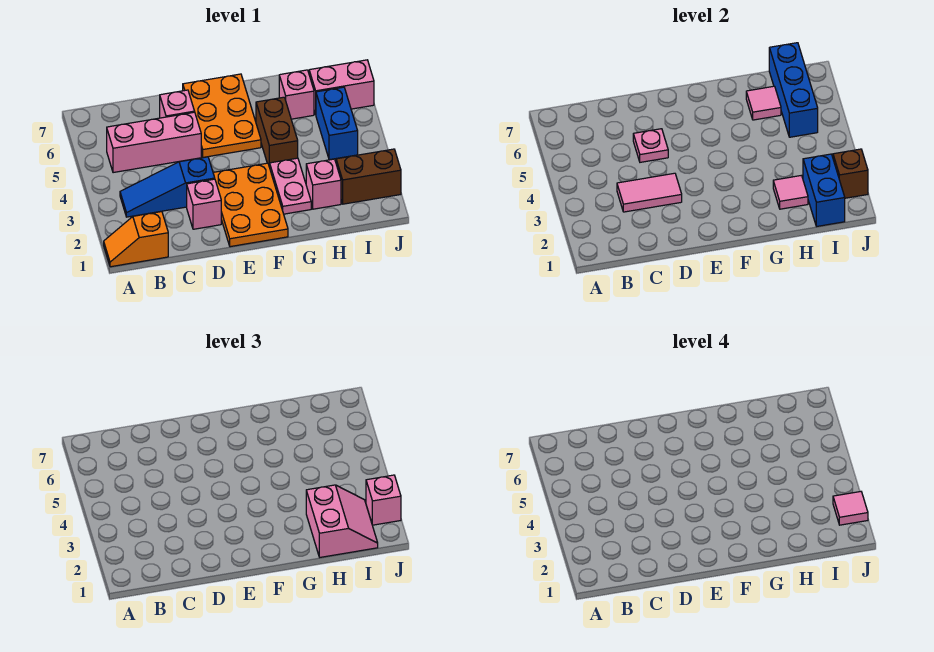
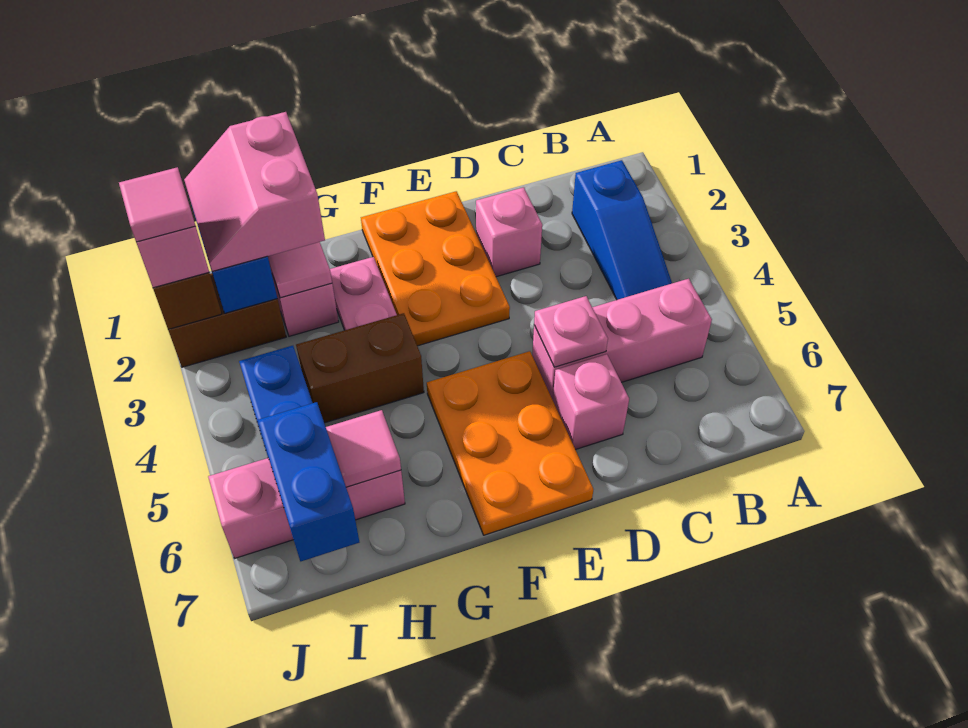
orange slope A1:B1 level 1 top B -> none
blue slope B3:D3 level 1 top D -> blue slope B2:B4 level 1 top 2
pink tile C3:D3 level 2 -> none
brown brick G4:G5 level 1 -> brown brick G4:H4 level 1
blue brick I5:I7 level 2 -> blue brick I6:I7 level 2

